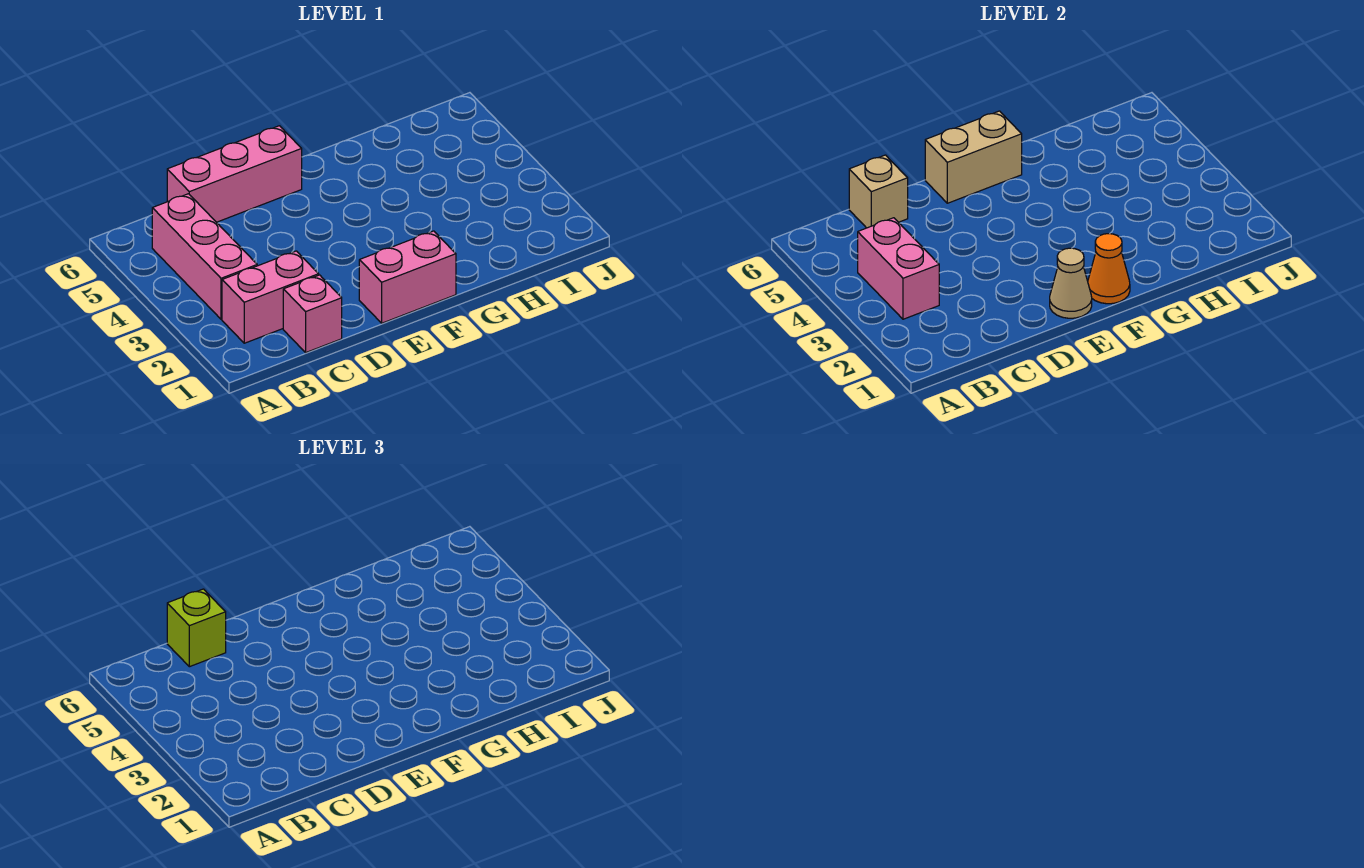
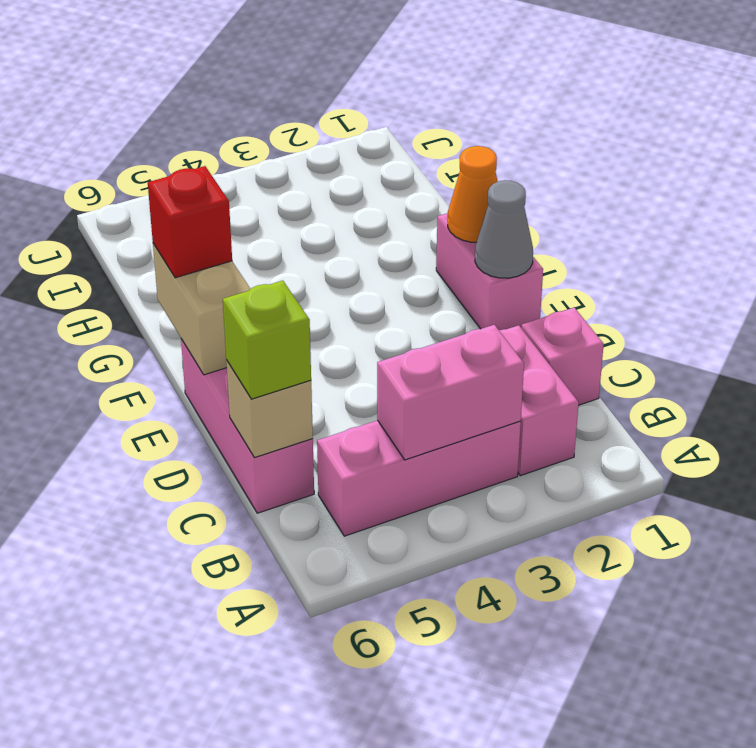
tan cone E1 level 2 -> grey cone E1 level 2
none -> red brick F6 level 3

